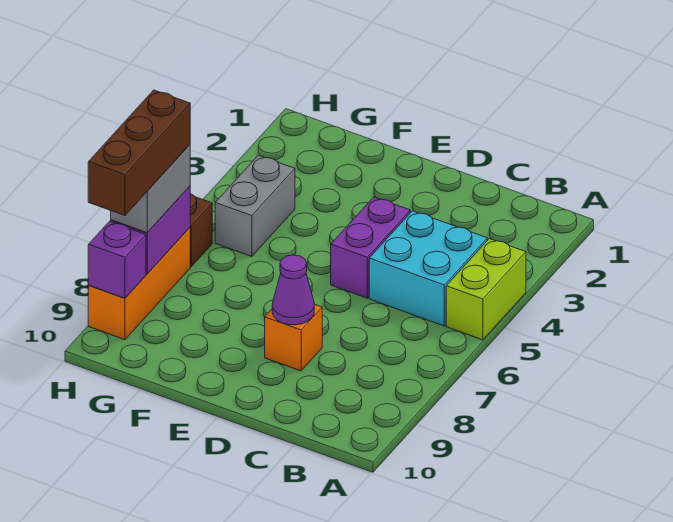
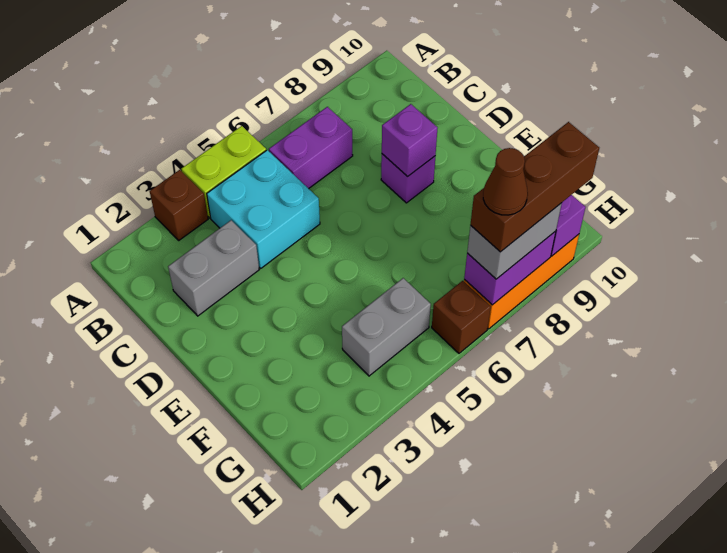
none -> brown brick A3 level 1
none -> grey brick C2:C3 level 1
purple brick D4:D5 level 1 -> purple brick B6:B7 level 1
orange brick D8 level 1 -> purple brick D8 level 1
purple cone D8 level 2 -> purple brick D8 level 2
none -> brown cone H7 level 5

